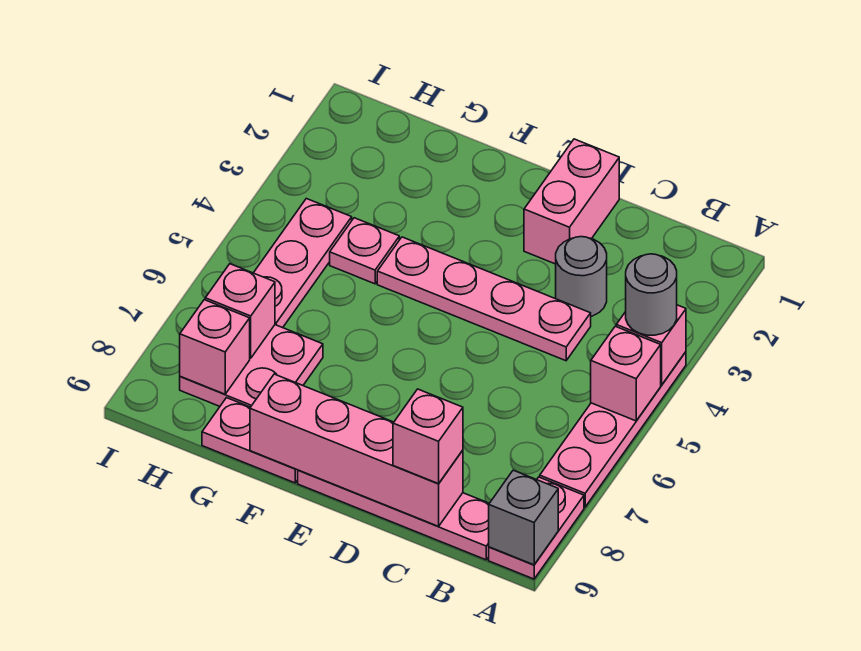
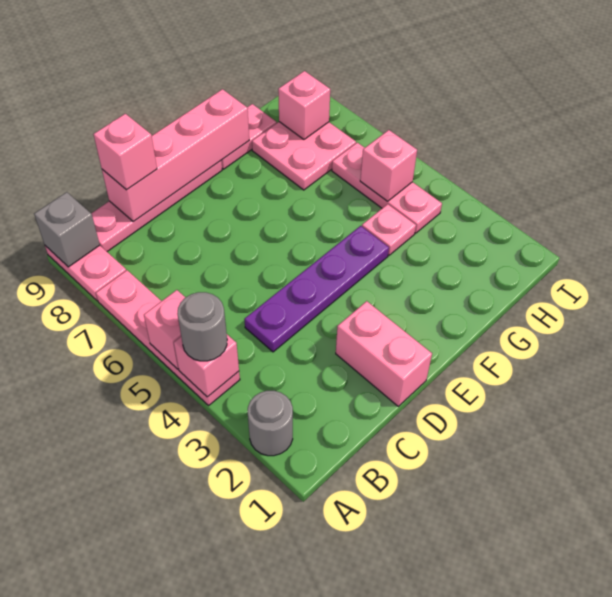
grey round brick C3 level 1 -> grey round brick A2 level 1
pink plate C4:F4 level 1 -> purple plate C4:F4 level 1
pink brick H7 level 2 -> pink brick H5 level 2

